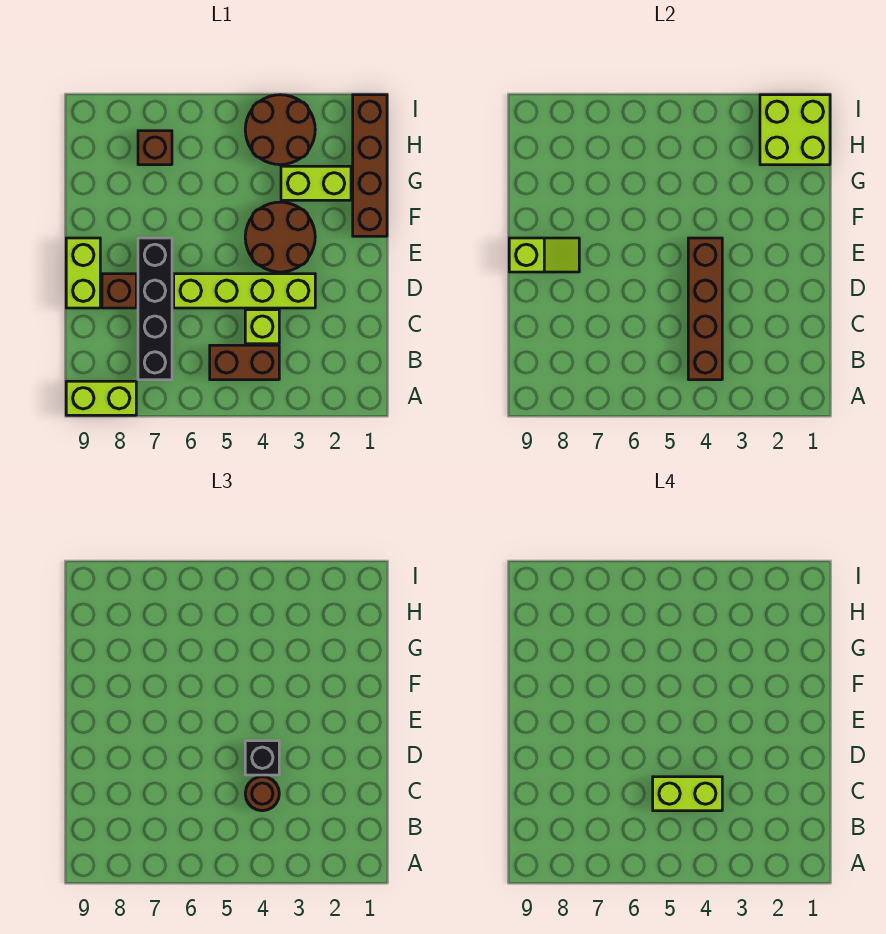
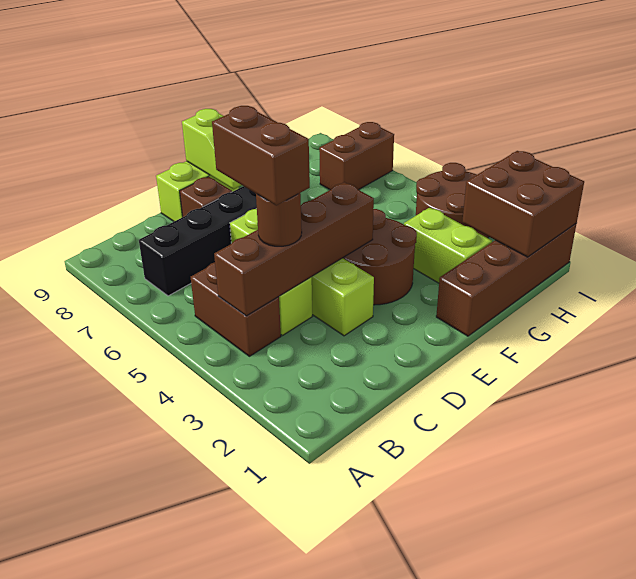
lime brick A8:A9 level 1 -> none
lime brick C4:C5 level 4 -> brown brick C4:C5 level 4
black brick D4 level 3 -> none
lime brick H1:I2 level 2 -> brown brick H1:I2 level 2
brown brick H7 level 1 -> brown brick H7:I7 level 1

